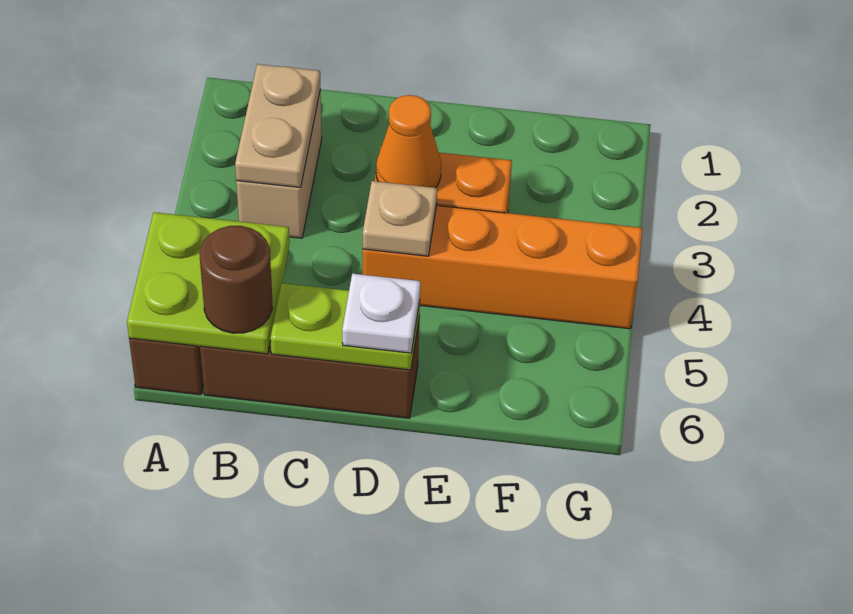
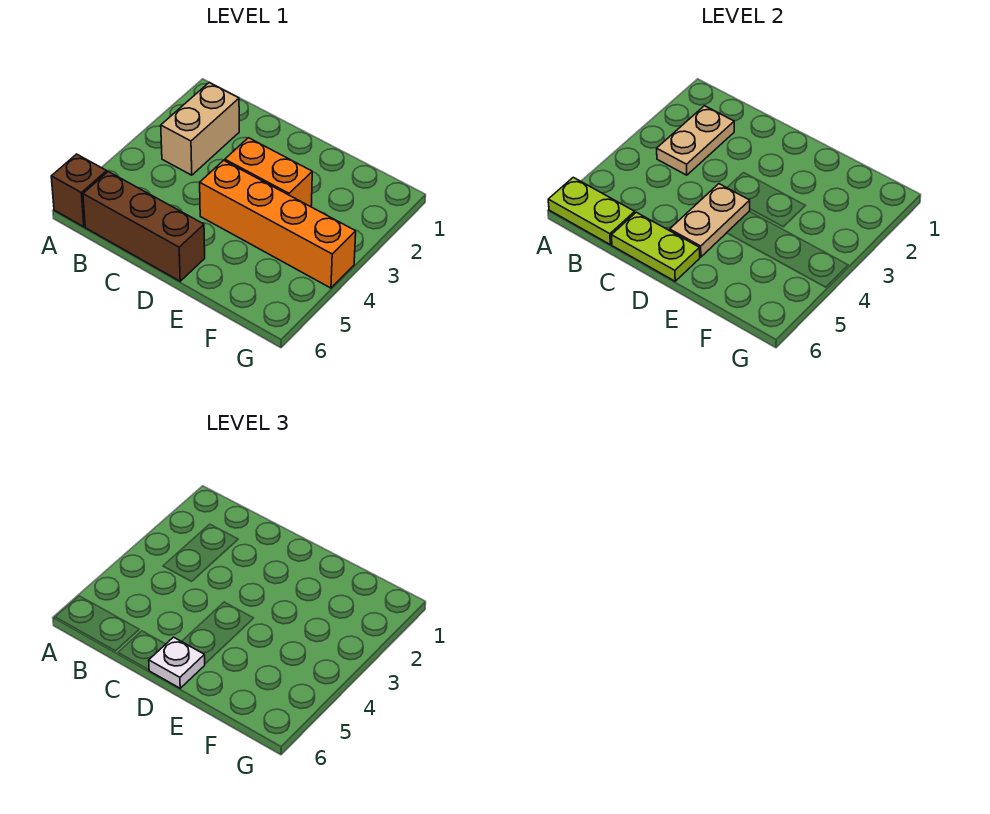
lime plate A5:B6 level 2 -> lime plate A6:B6 level 2
brown round brick B6 level 3 -> none
orange cone D3 level 2 -> none
tan plate D4 level 2 -> tan plate D4:D5 level 2

